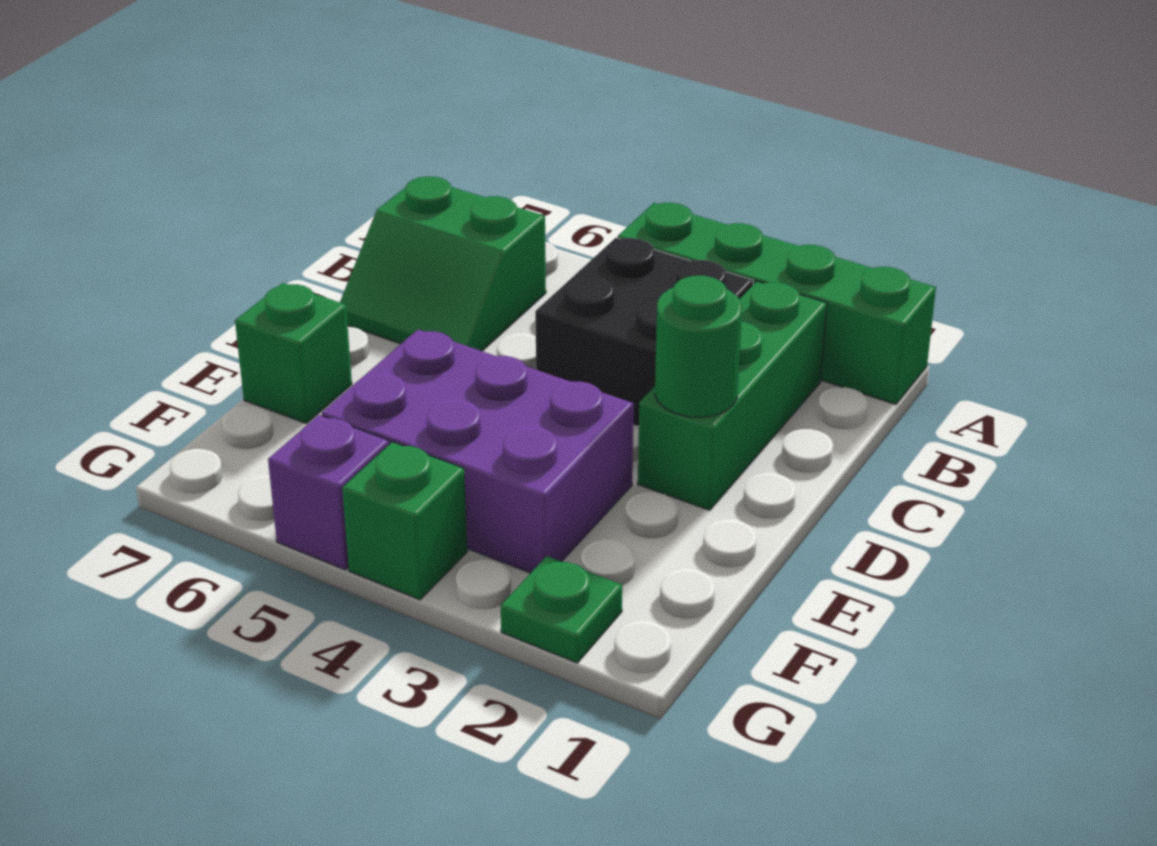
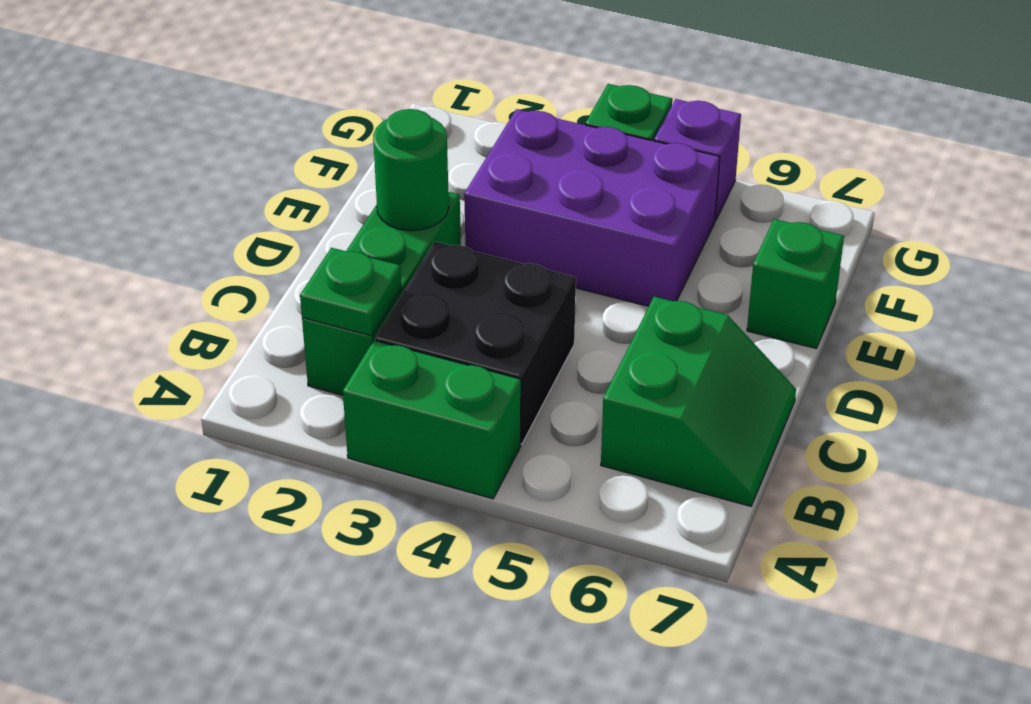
green brick A1:A4 level 1 -> green brick A3:A4 level 1
green slope B6:C7 level 1 top B -> green slope B6:C7 level 1 top 6
green plate G2 level 1 -> green plate B2 level 2

